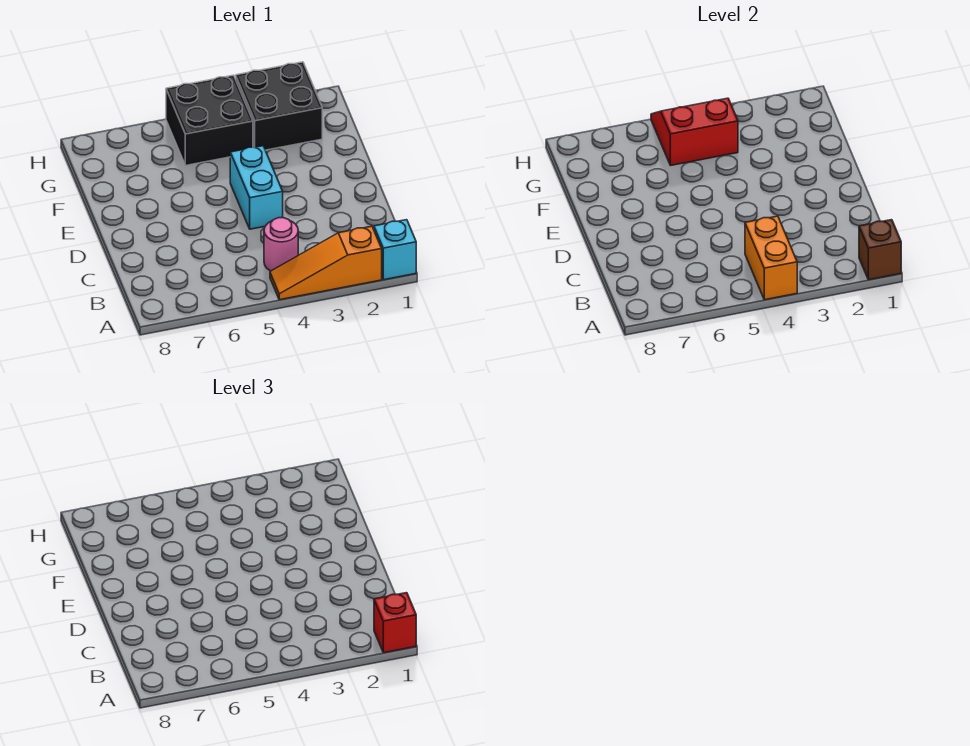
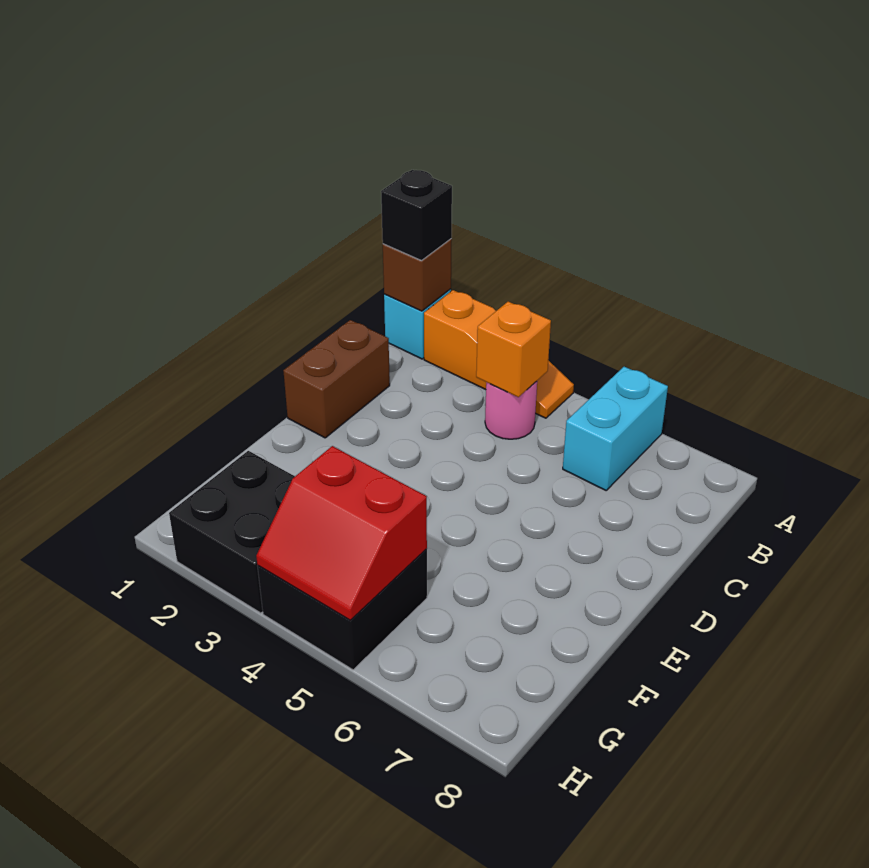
red brick A1 level 3 -> black brick A1 level 3
orange brick A4:B4 level 2 -> orange brick B4 level 2
none -> brown brick C1:D1 level 1
cyan brick D4:E4 level 1 -> cyan brick A6:B6 level 1

